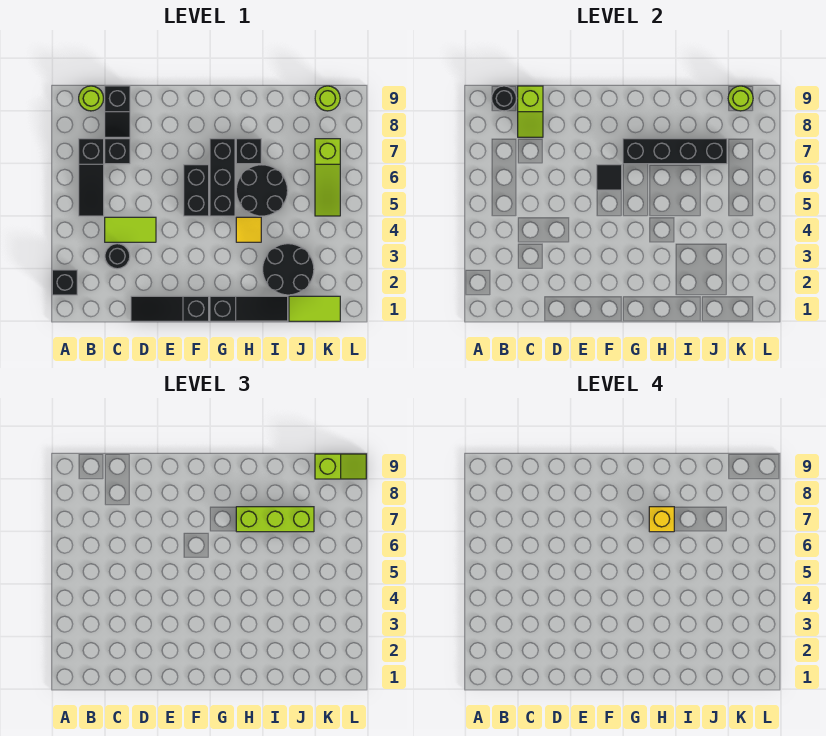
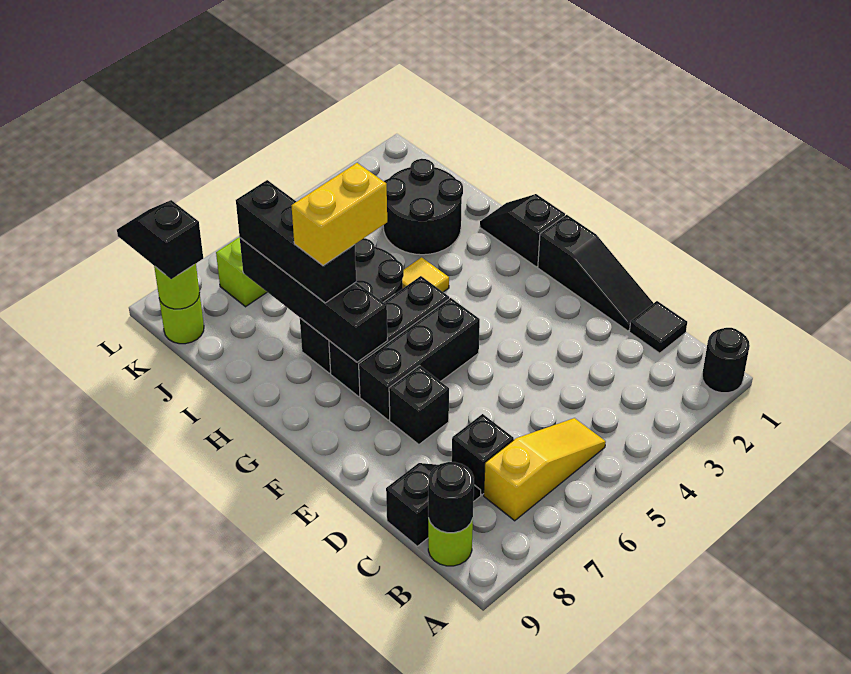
black brick A2 level 1 -> black brick E7 level 1
black slope B5:B7 level 1 top 7 -> yellow slope B5:B7 level 1 top 7
black round brick C3 level 1 -> black round brick A1 level 1
lime tile C4:D4 level 1 -> none
lime slope C8:C9 level 2 top 9 -> none
black brick F5:F6 level 1 -> black brick F5:F7 level 1
black tile F6 level 2 -> black tile C1 level 1
black slope G1:I1 level 1 top G -> black slope G1:H1 level 1 top G
lime brick H7:J7 level 3 -> black brick H7:J7 level 3
yellow brick H7 level 4 -> yellow brick H6:H7 level 4
lime tile J1:K1 level 1 -> none
lime slope K9:L9 level 3 top K -> black slope K9:L9 level 3 top K

